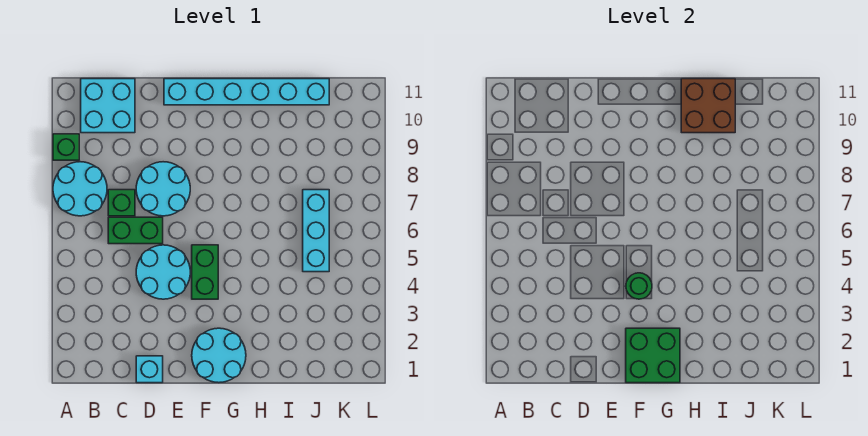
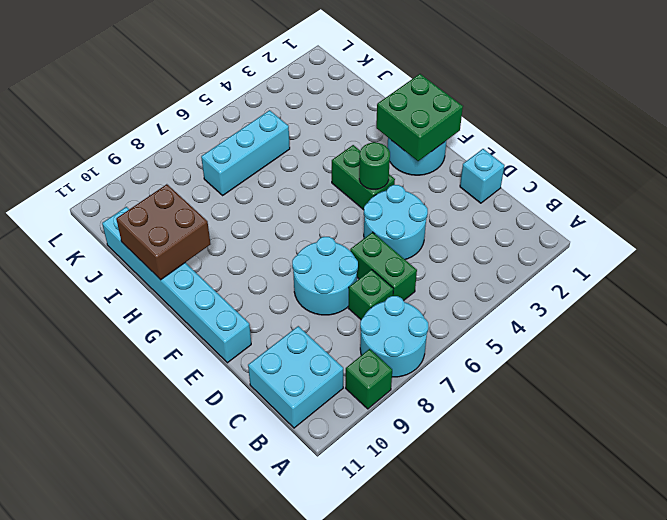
green brick F4:F5 level 1 -> green brick F4:G4 level 1

